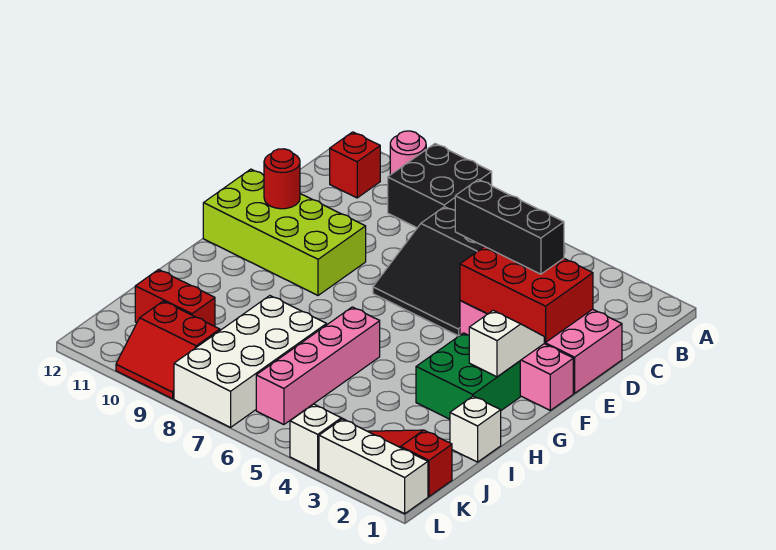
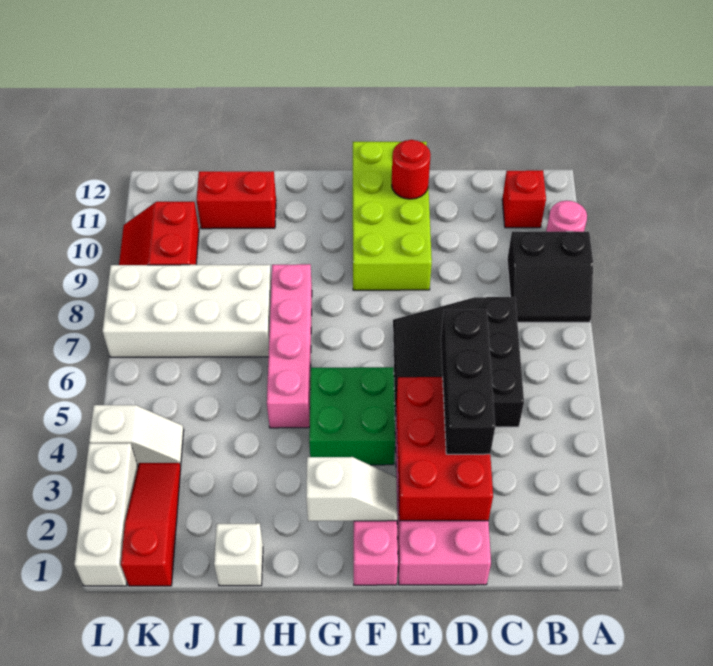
black brick A8:B9 level 1 -> black slope A8:B9 level 1 top 9
green brick G2:H3 level 1 -> green brick F4:G5 level 1
pink brick H6:K6 level 1 -> pink brick H5:H8 level 1
red brick J10:J11 level 1 -> red brick I11:J11 level 1

